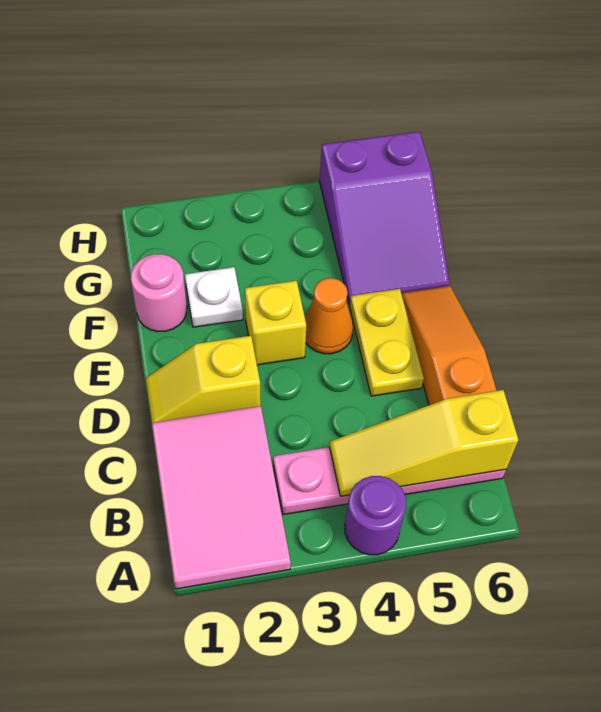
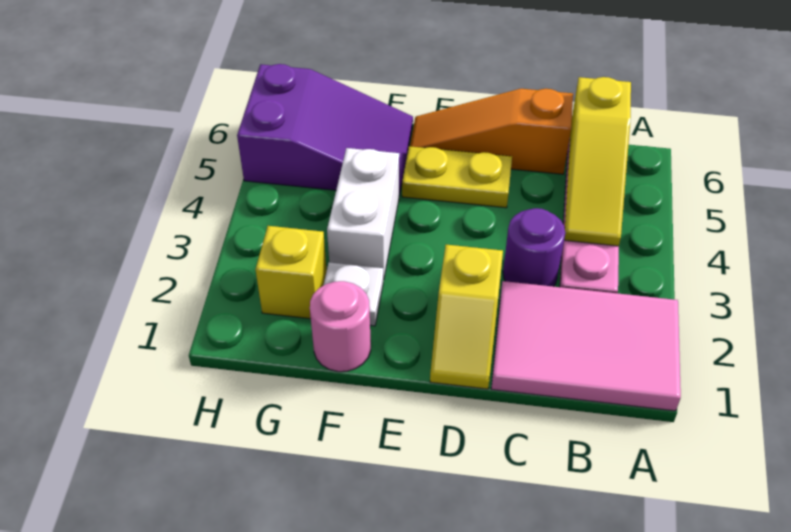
purple round brick A4 level 1 -> purple round brick C3 level 1
yellow brick E3 level 1 -> yellow brick G2 level 1
orange cone E4 level 1 -> none
none -> white brick F3:F4 level 1

